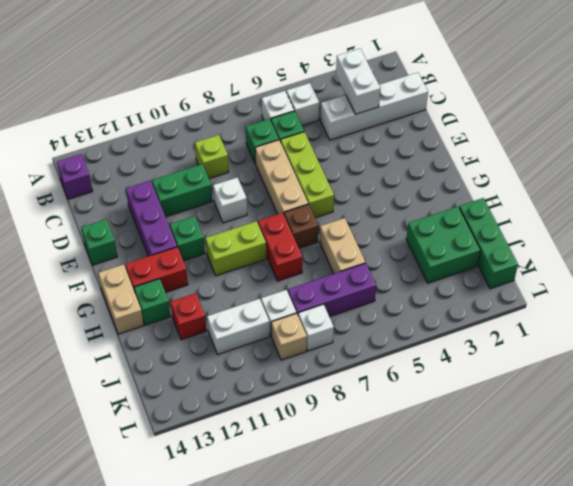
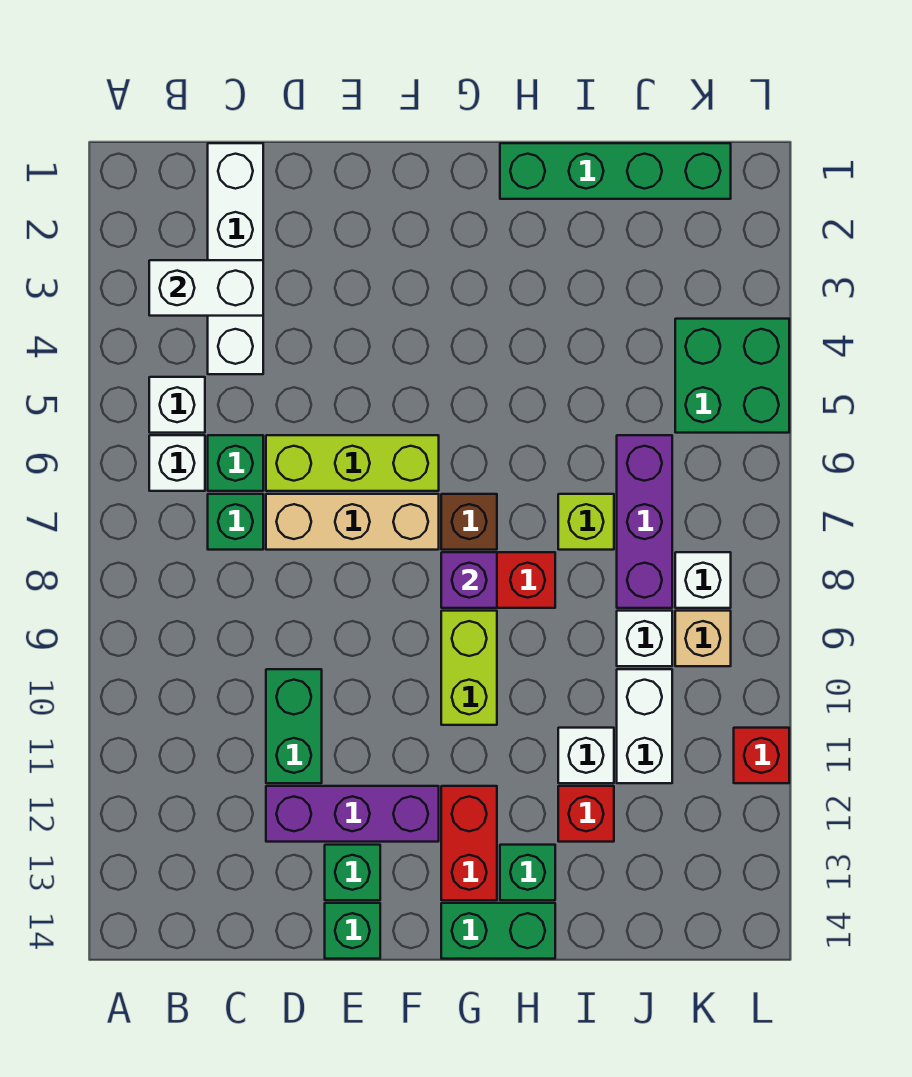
purple brick B14 level 1 -> purple brick G8 level 2
lime brick C9 level 1 -> lime brick I7 level 1
white brick E9 level 1 -> white brick I11 level 1
green brick F11 level 1 -> green brick E13 level 1
tan brick G14:H14 level 1 -> green brick G14:H14 level 1
tan brick H6:I6 level 1 -> none
green brick I1:K1 level 1 -> green brick H1:K1 level 1
green brick I2:J3 level 1 -> green brick K4:L5 level 1
none -> red brick L11 level 1

